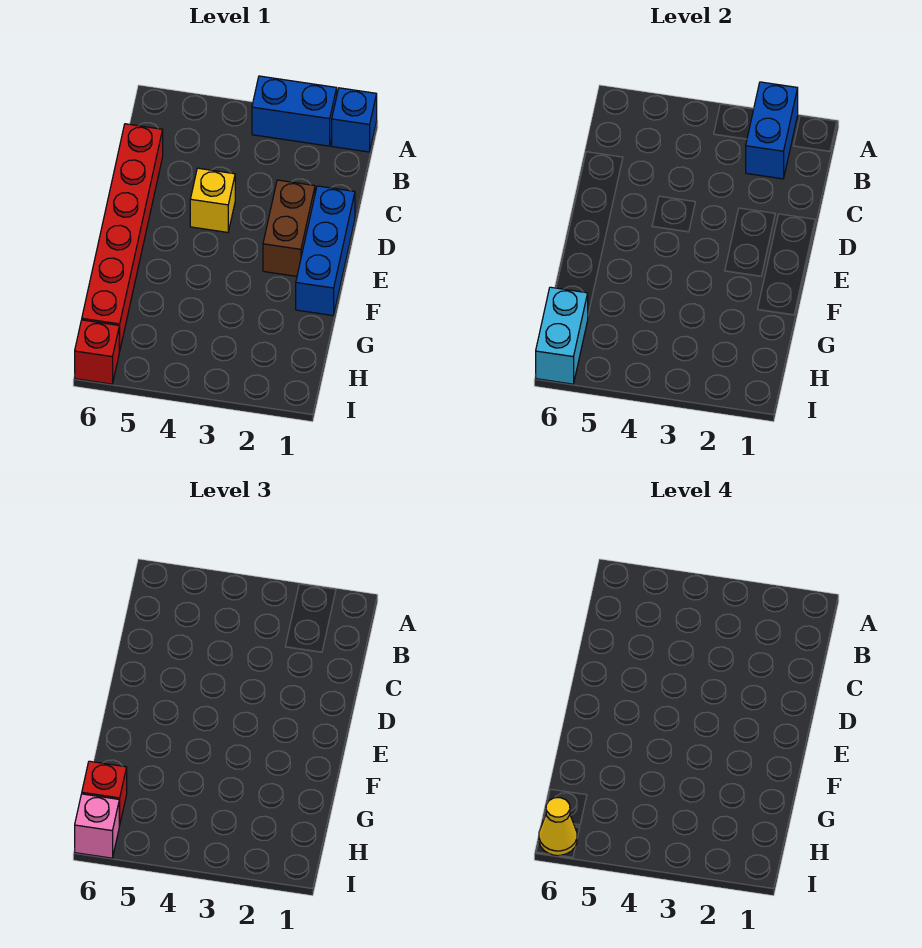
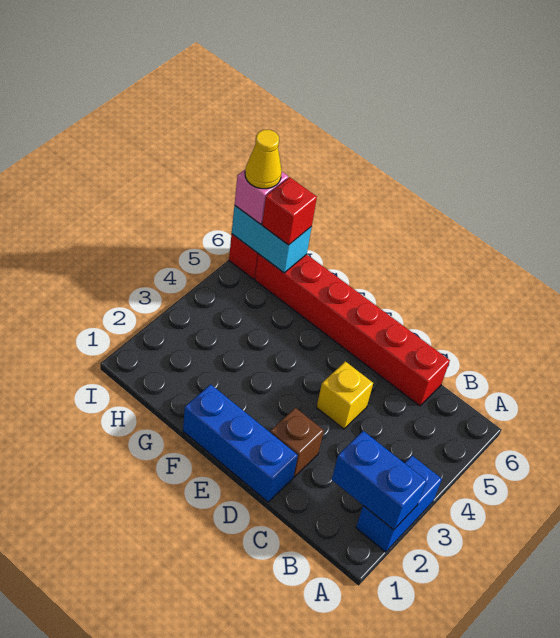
blue brick A1 level 1 -> none
brown brick D2:E2 level 1 -> brown brick D2 level 1

